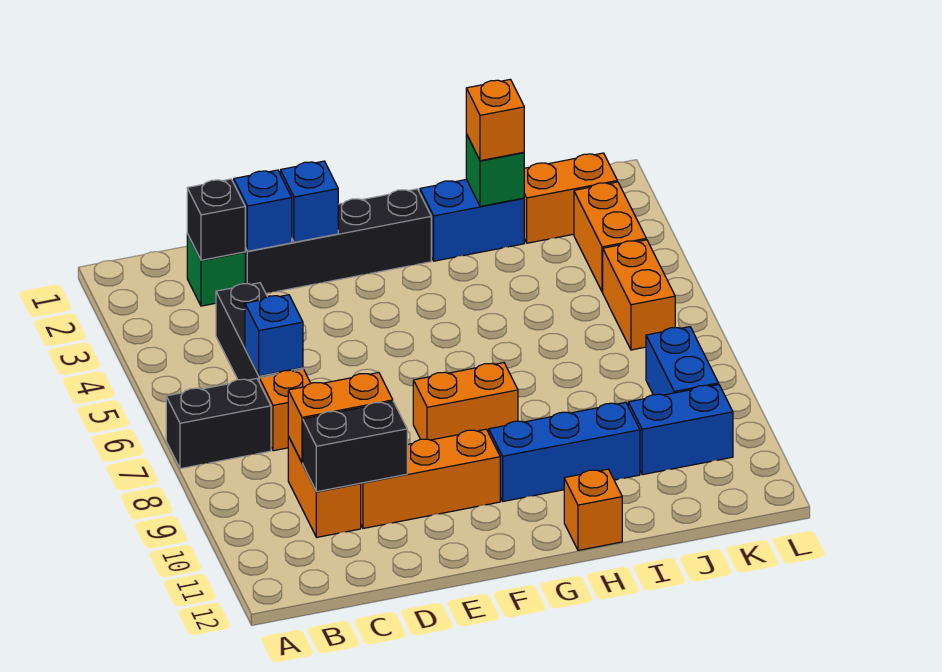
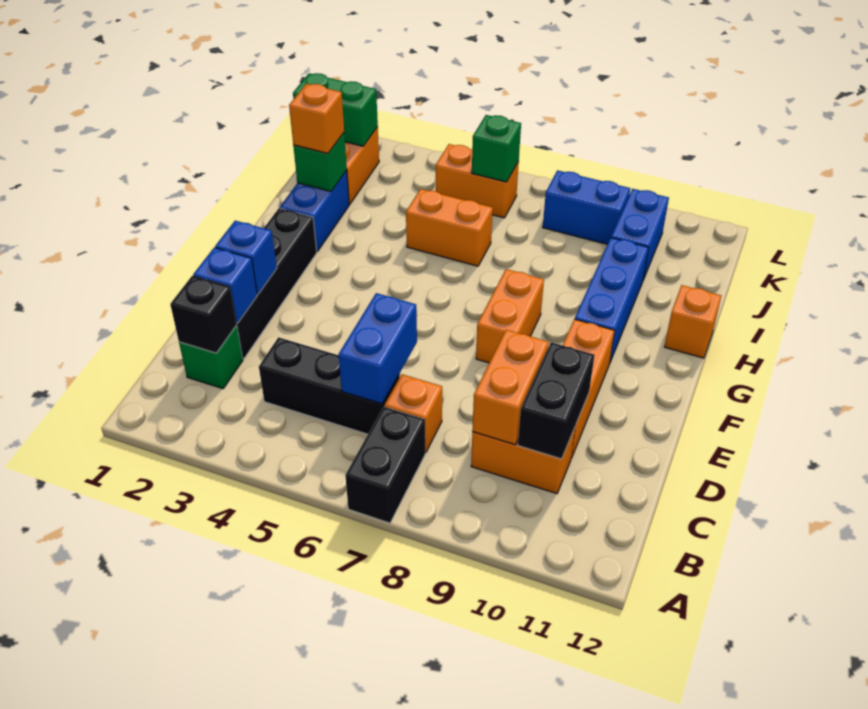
blue brick C6 level 2 -> blue brick C6:D6 level 2
none -> green brick K1:K2 level 2
orange brick K3:K4 level 1 -> orange brick I5:I6 level 1
none -> green brick K6 level 2

